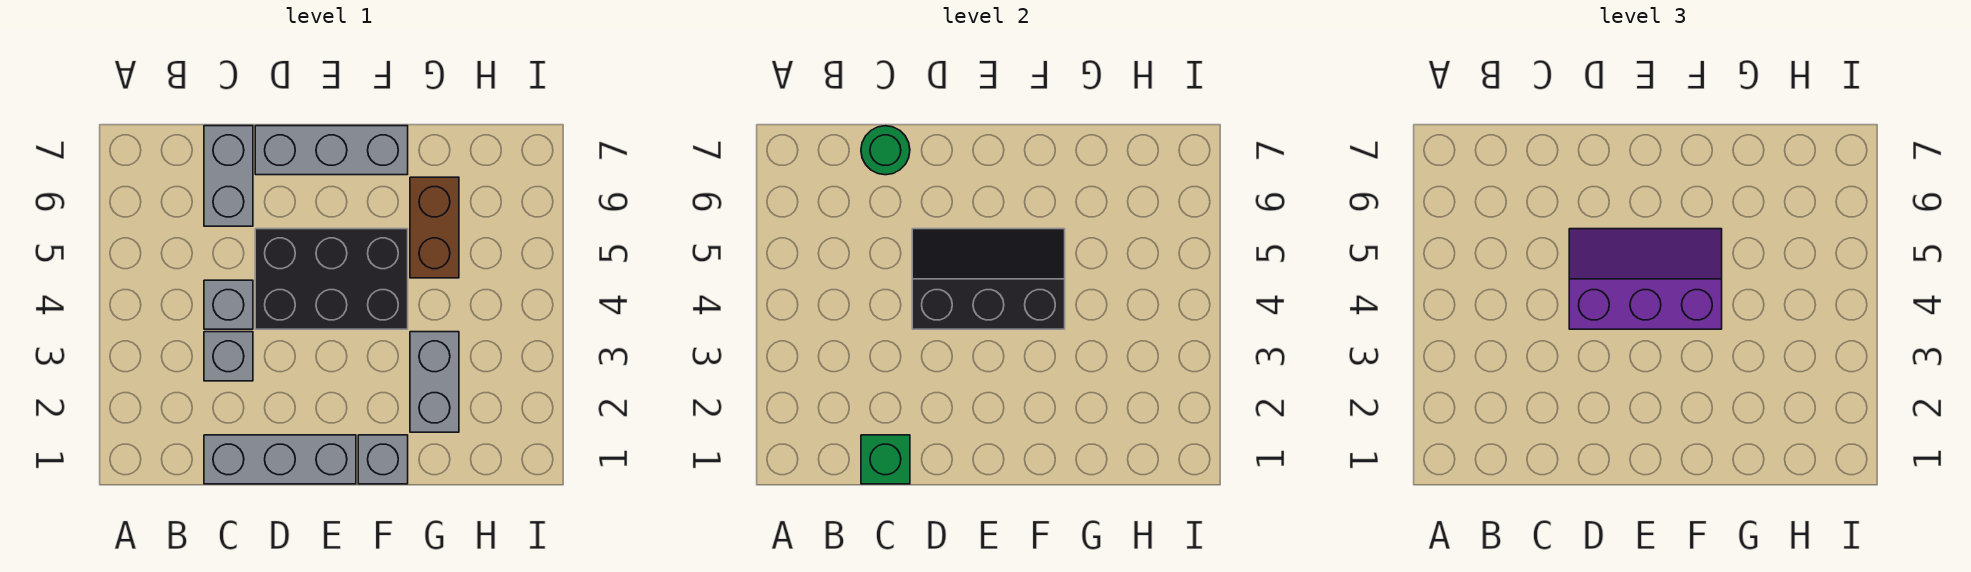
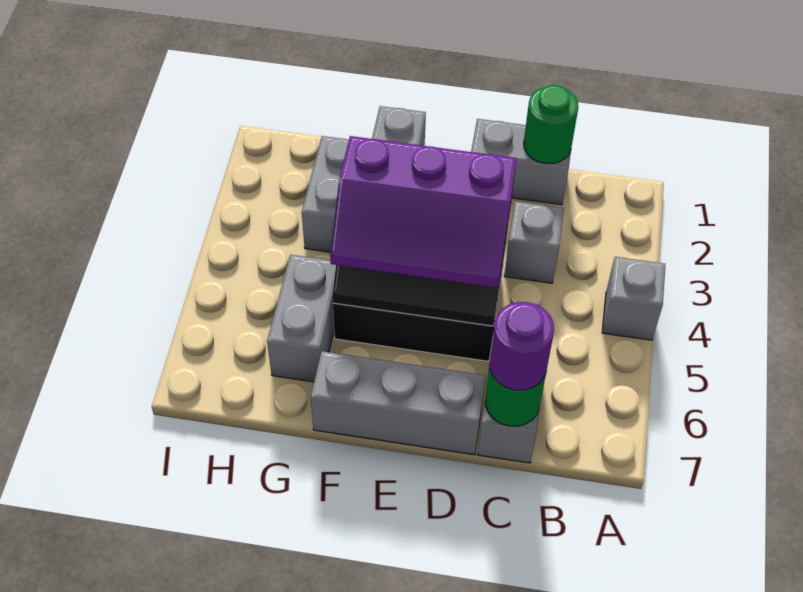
grey brick C1:E1 level 1 -> grey brick C1:D1 level 1
green brick C1 level 2 -> green round brick C1 level 2
grey brick C4 level 1 -> grey brick A4 level 1
none -> purple round brick C7 level 3
brown brick G5:G6 level 1 -> grey brick G5:G6 level 1

